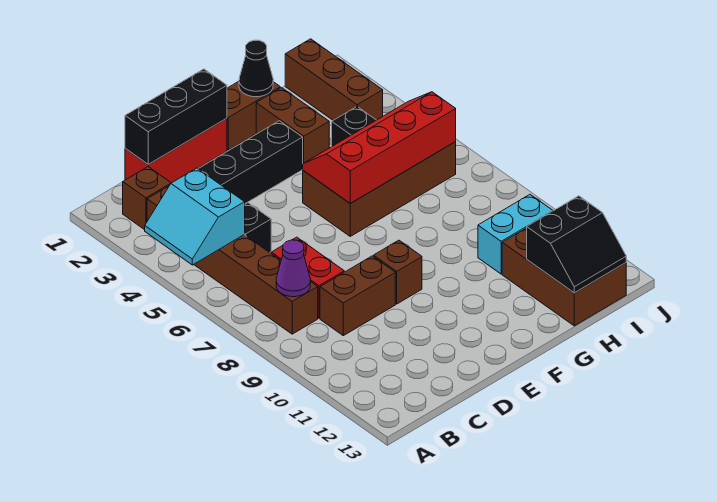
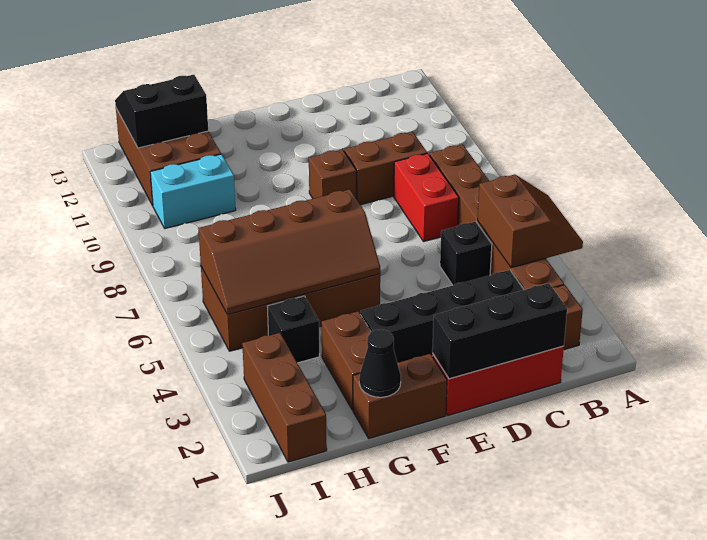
cyan slope A4:B5 level 2 top B -> brown slope A4:B5 level 2 top B
purple cone B8 level 2 -> none
red slope F5:I6 level 2 top 6 -> brown slope F5:I6 level 2 top 6

